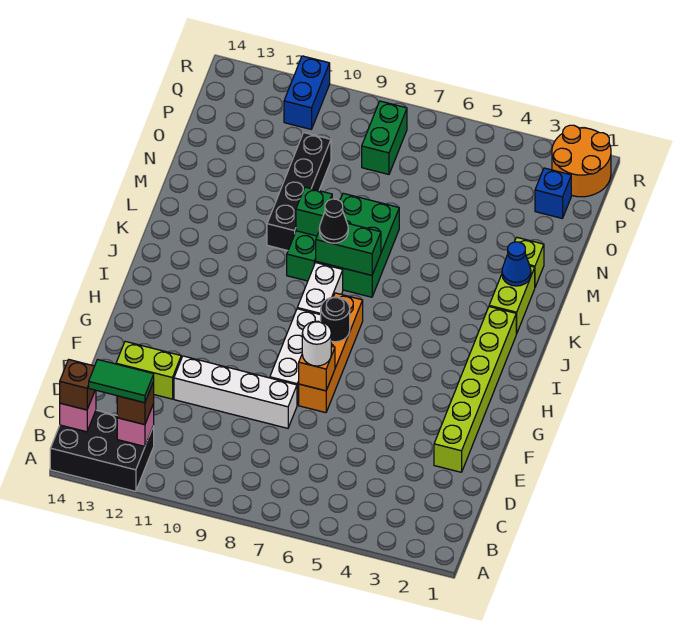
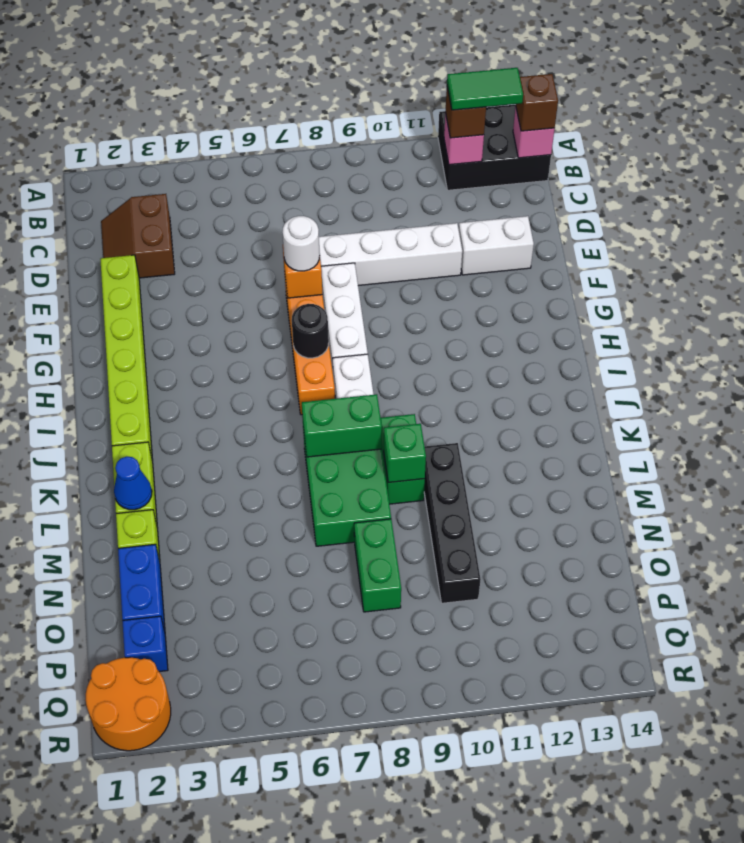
none -> brown slope C2:D3 level 1 top 3
lime brick E12:E13 level 1 -> white brick E12:E13 level 1
black cone K8 level 3 -> none
green brick P8:Q8 level 1 -> green brick N8:O8 level 1
blue brick Q11:R11 level 1 -> blue brick N2:O2 level 1

